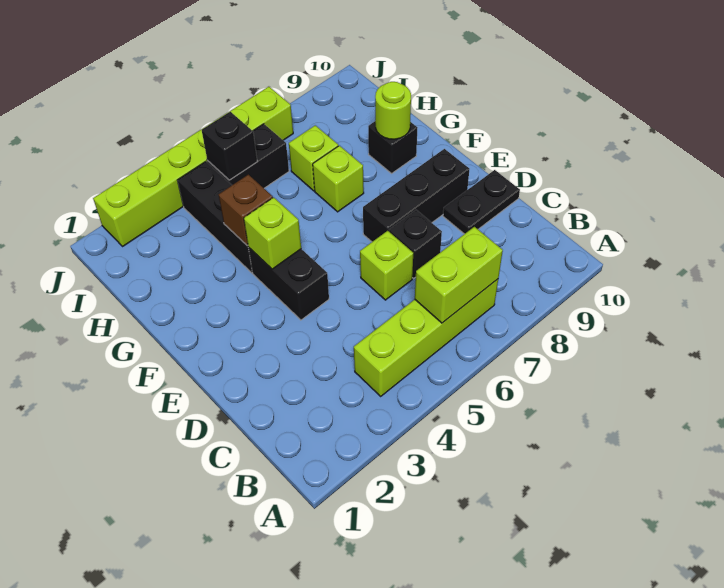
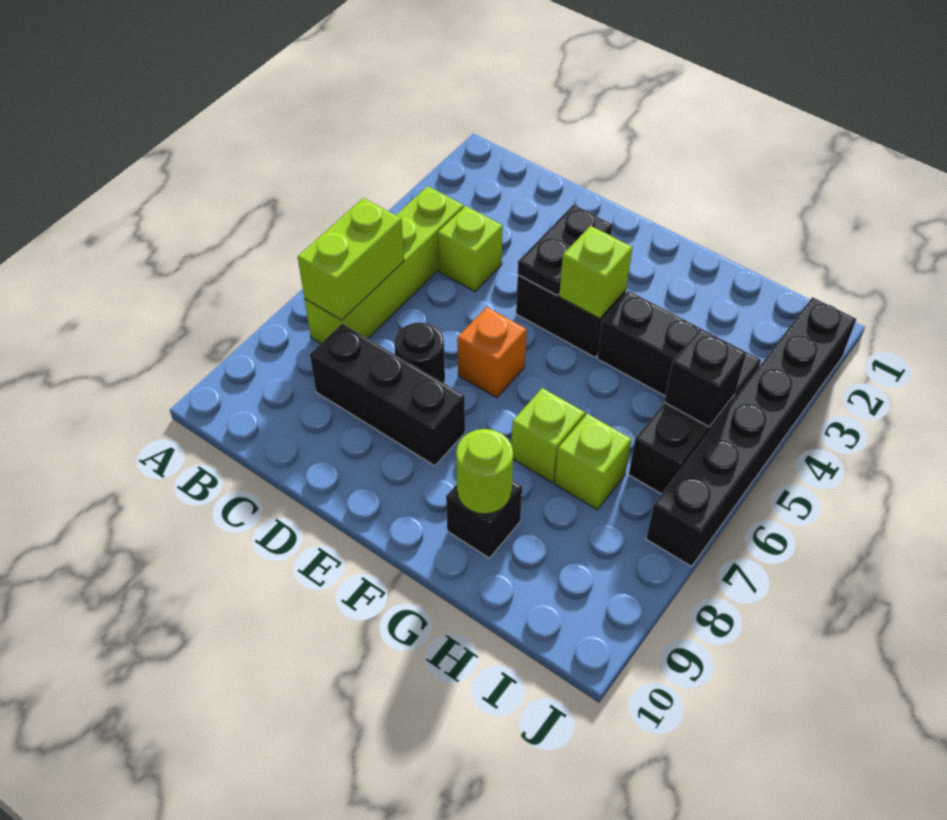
lime brick D6 level 1 -> lime brick C4 level 1
black brick D7 level 1 -> black round brick D7 level 1
black plate D9:D10 level 1 -> black plate E3:E4 level 2
none -> orange brick E6 level 1
black brick E7:E9 level 1 -> black brick C8:E8 level 1
brown brick G4 level 2 -> none
lime brick J2:J7 level 1 -> black brick J2:J7 level 1

